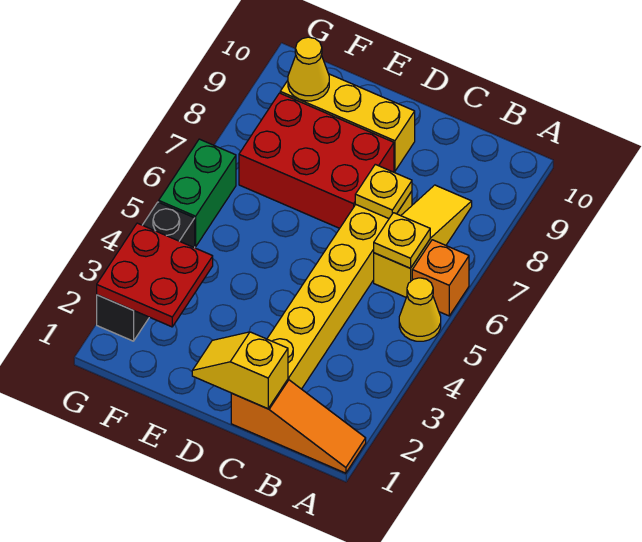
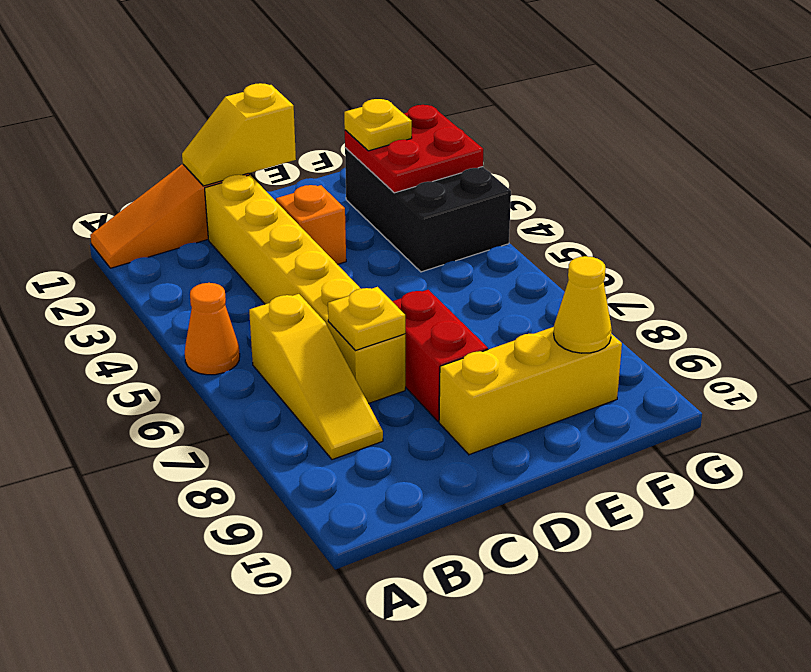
yellow cone A5 level 1 -> orange cone A5 level 1
orange brick A6 level 1 -> orange brick D3 level 1
yellow plate B6 level 2 -> yellow plate F2 level 3
yellow slope C1:D1 level 2 top C -> yellow slope C1:D1 level 2 top D
red brick D7:F8 level 1 -> red brick D7:D8 level 1
black brick G2:G4 level 1 -> black brick F2:G4 level 1
green brick G5:G6 level 1 -> none

